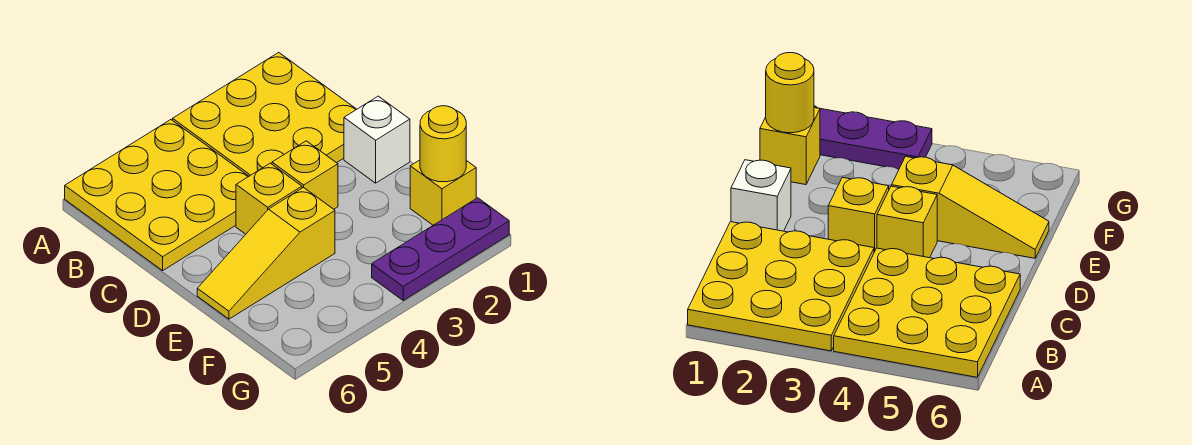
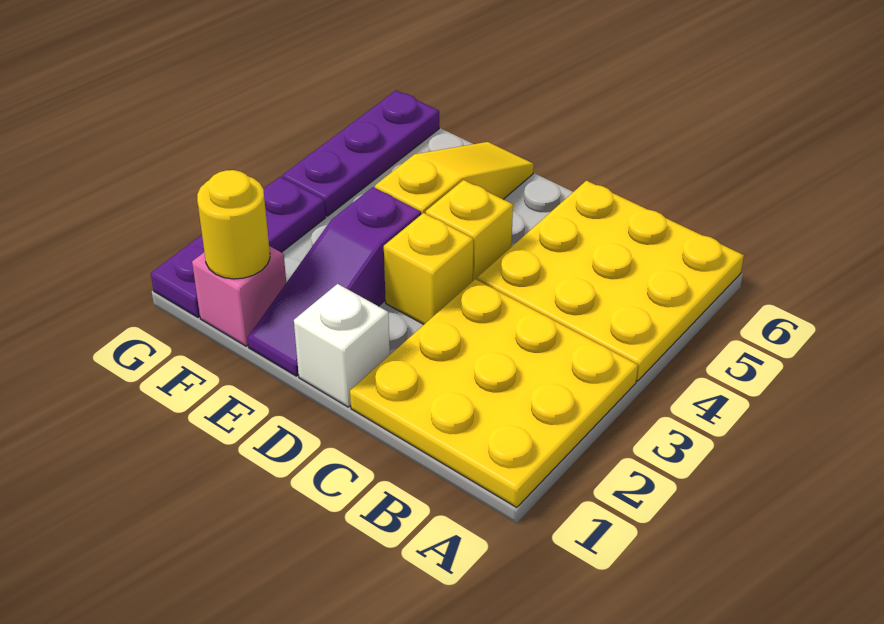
none -> purple slope E1:E3 level 1 top 3
yellow brick F1 level 1 -> pink brick F1 level 1
none -> purple plate G4:G6 level 1

